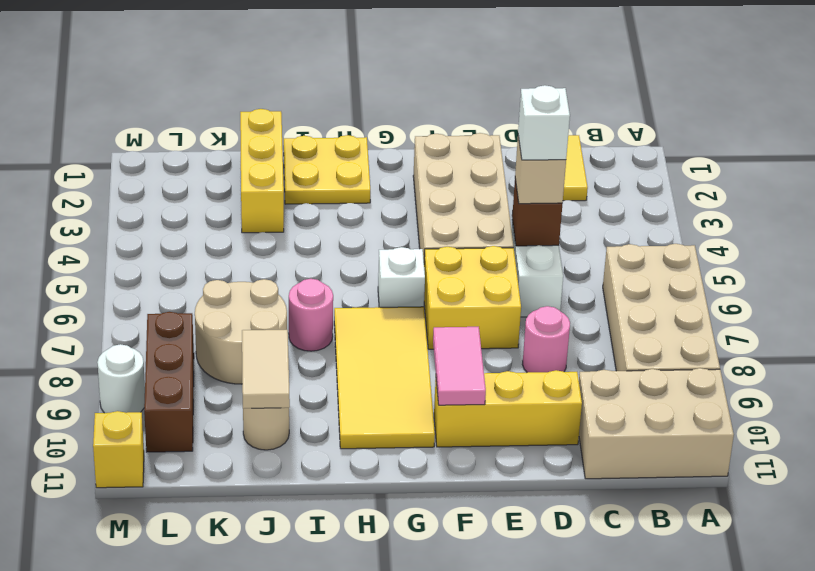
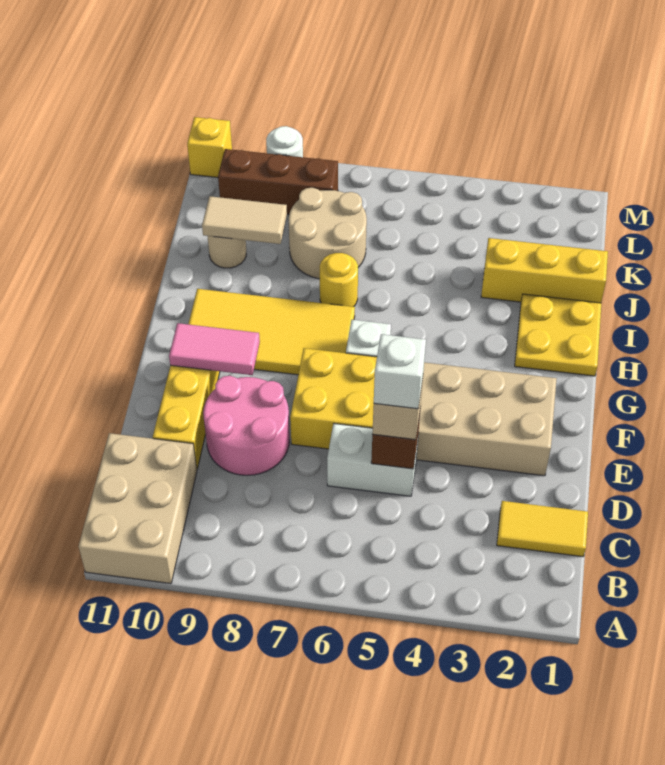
tan brick A6:B9 level 1 -> none
pink round brick D8 level 1 -> pink round brick D8:E9 level 1
pink round brick I7 level 1 -> yellow round brick I7 level 1

